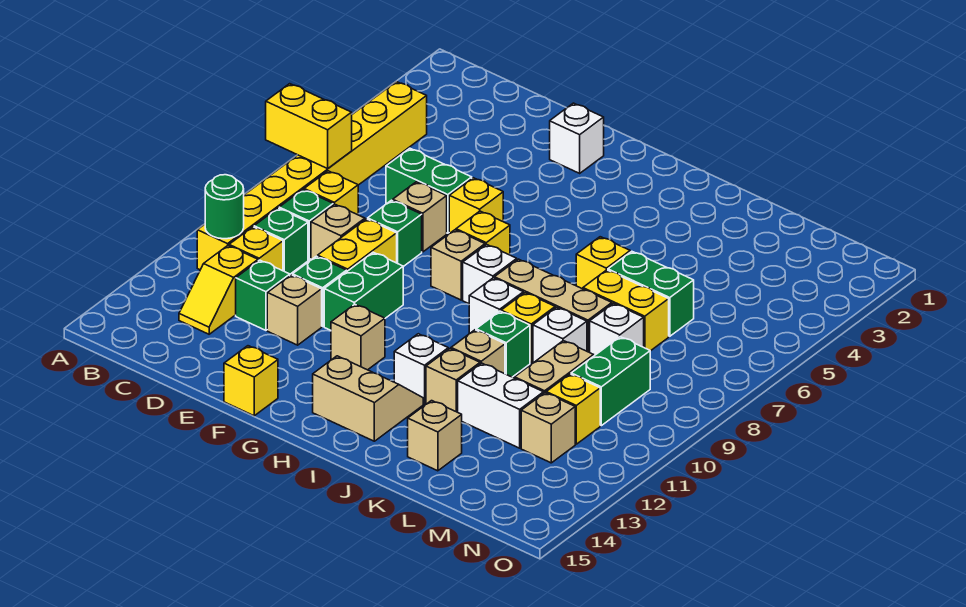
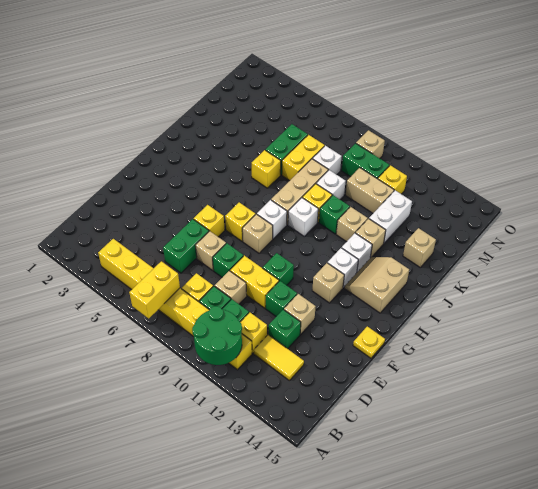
green round brick B11 level 2 -> green round brick A10:B11 level 2
yellow slope C12:C13 level 1 top 12 -> yellow tile C12:C13 level 1
white brick F2 level 1 -> white brick H12 level 1
green brick F10:F11 level 1 -> green brick F10 level 1
yellow brick F15 level 1 -> yellow plate F15 level 1
tan brick M12 level 1 -> tan brick N9 level 1

